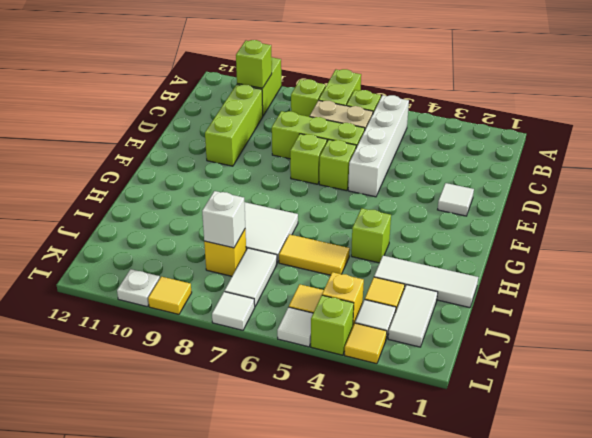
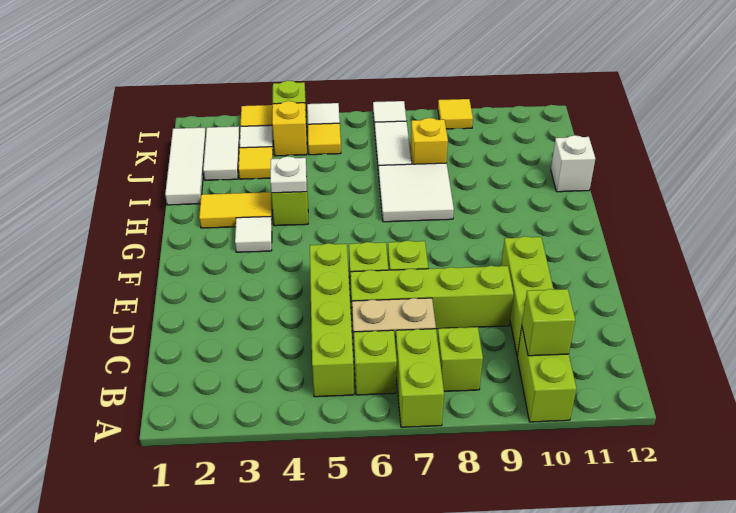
white brick B5:E5 level 1 -> lime brick B5:E5 level 1
lime brick D6:D8 level 1 -> lime brick D6:D9 level 1
white tile E2 level 1 -> white tile G3 level 1
white tile I1:I3 level 1 -> white tile I1:K1 level 1
yellow tile I5:I6 level 1 -> yellow tile H2:H3 level 1
white brick J8 level 2 -> white brick I12 level 1
white plate L10 level 1 -> white plate H4 level 2

